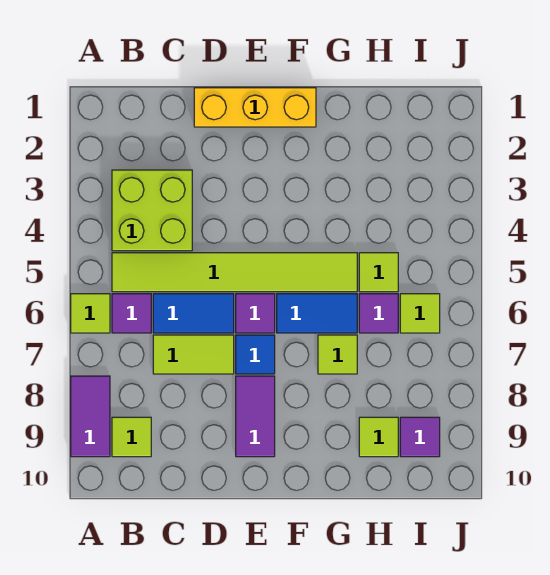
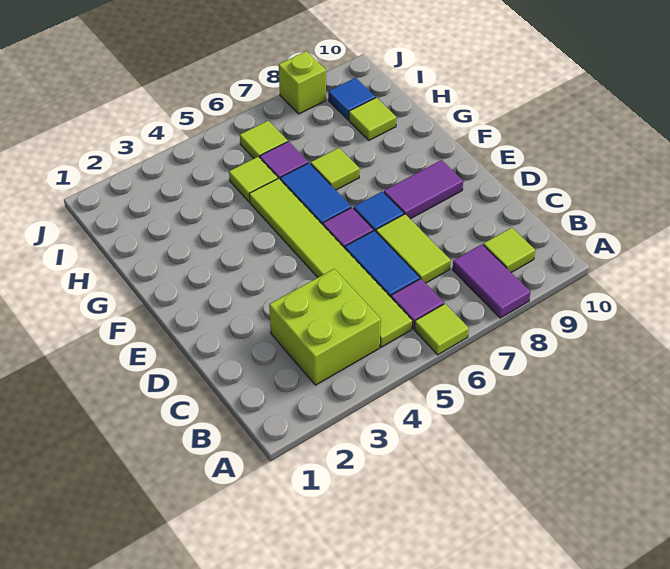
purple tile A8:A9 level 1 -> purple tile A8:B8 level 1
yellow brick D1:F1 level 1 -> none
purple tile I9 level 1 -> blue tile I9 level 1
none -> lime brick J8 level 1

